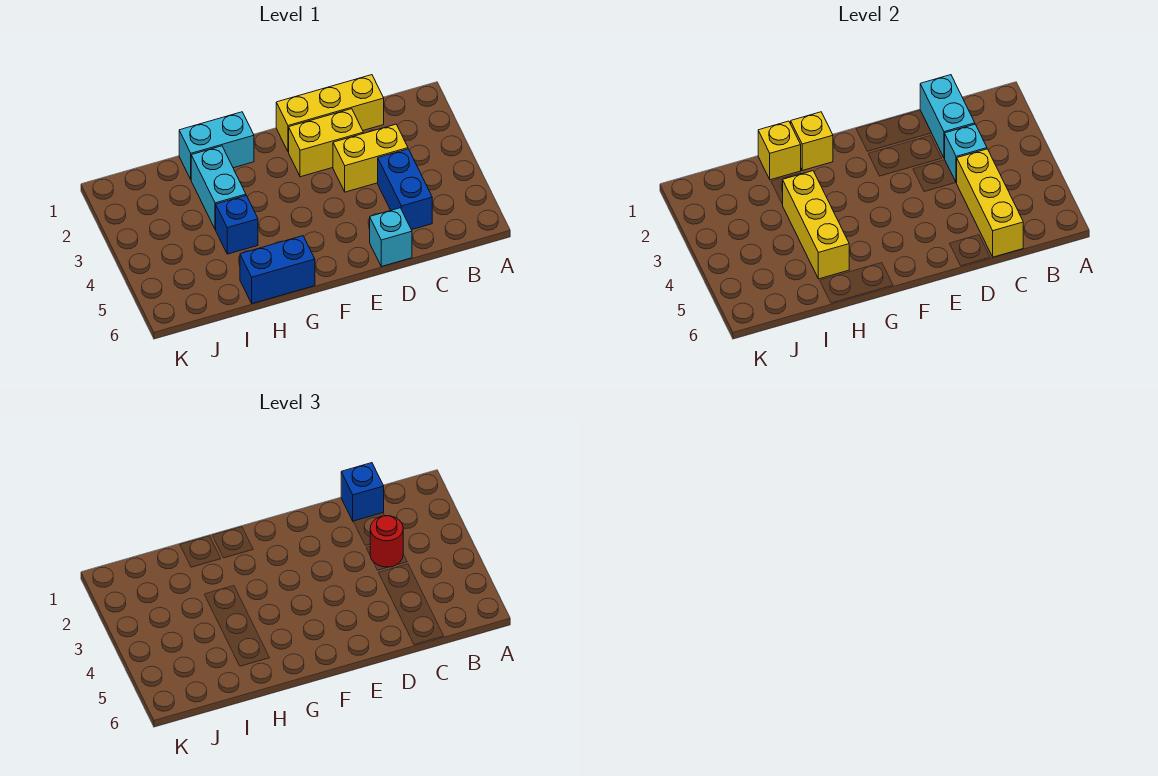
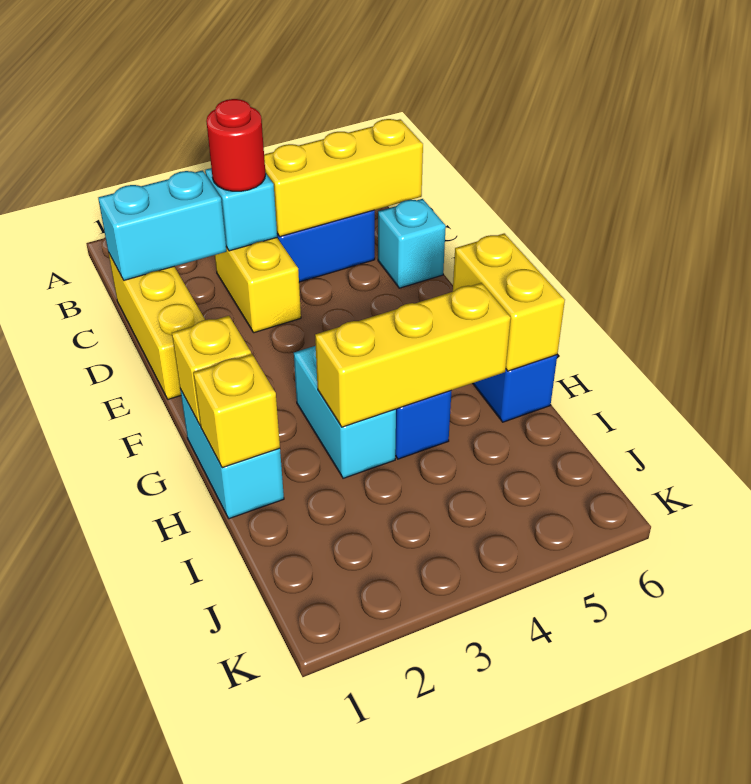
blue brick C1 level 3 -> none
yellow brick D2:E2 level 1 -> yellow brick G6:H6 level 2
cyan brick H2:H3 level 1 -> cyan brick G3:H3 level 1

